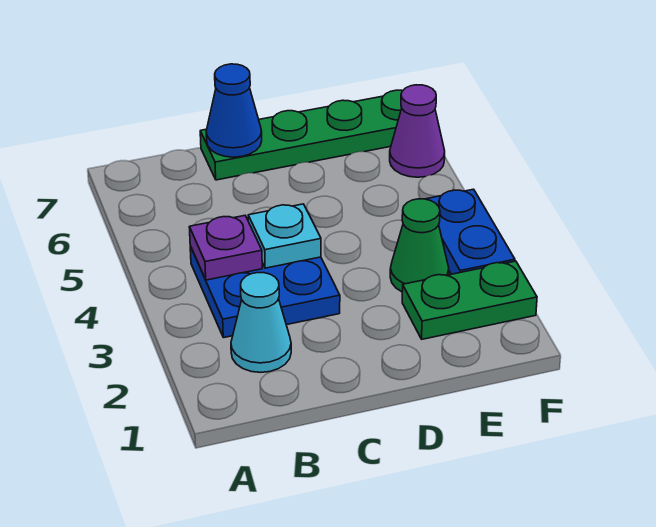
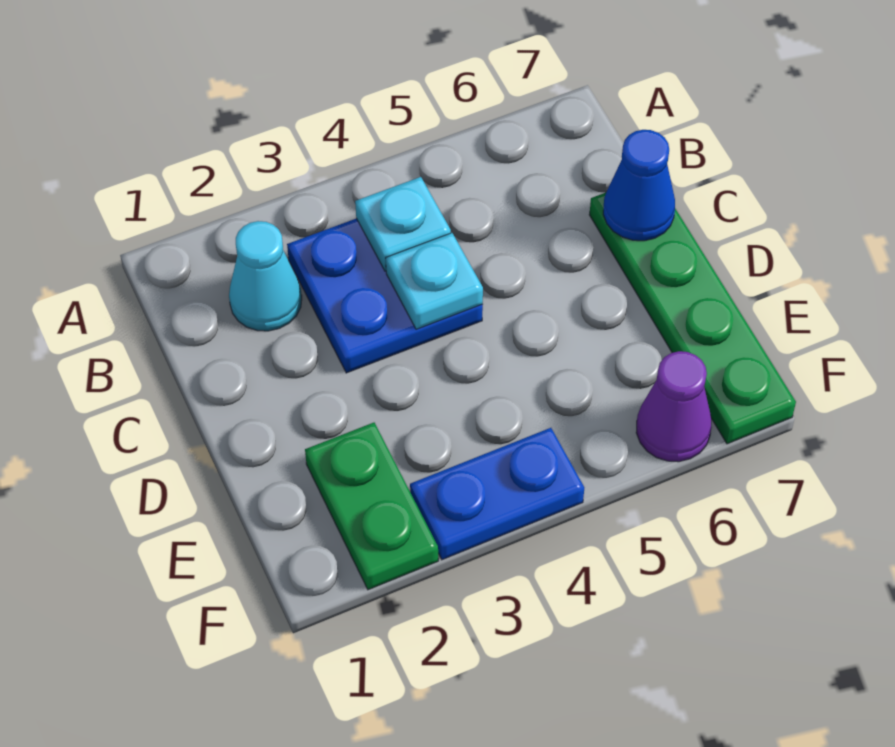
purple plate B4 level 2 -> cyan plate B4 level 2
green cone E3 level 1 -> none

